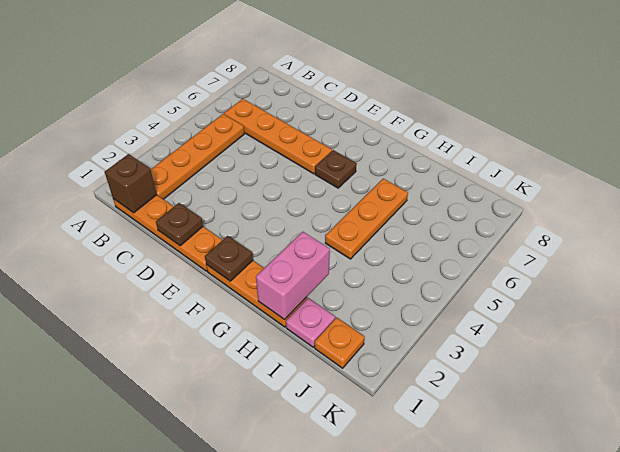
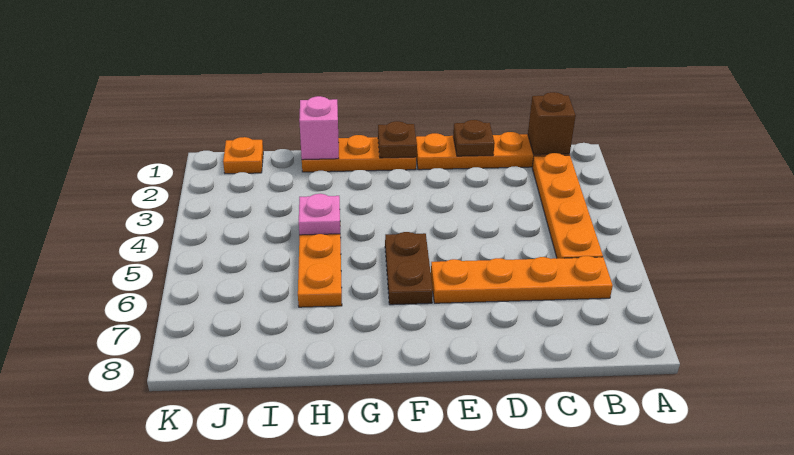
brown plate F6 level 1 -> brown plate F5:F6 level 1
pink brick H1:H2 level 2 -> pink brick H1 level 2
pink plate I1 level 1 -> pink plate H4 level 2

